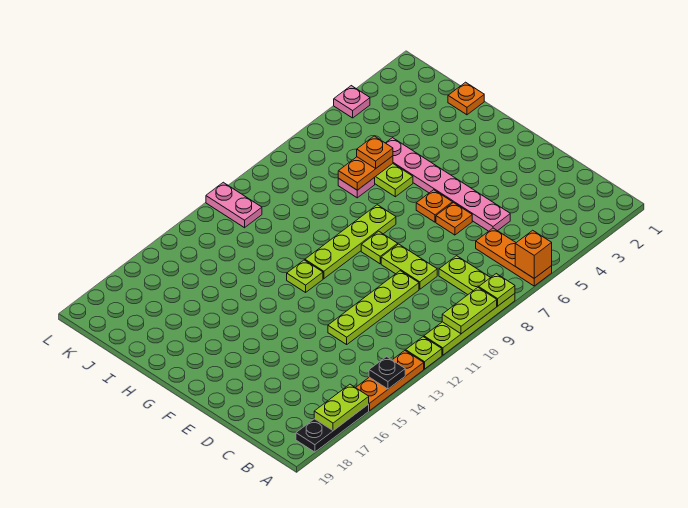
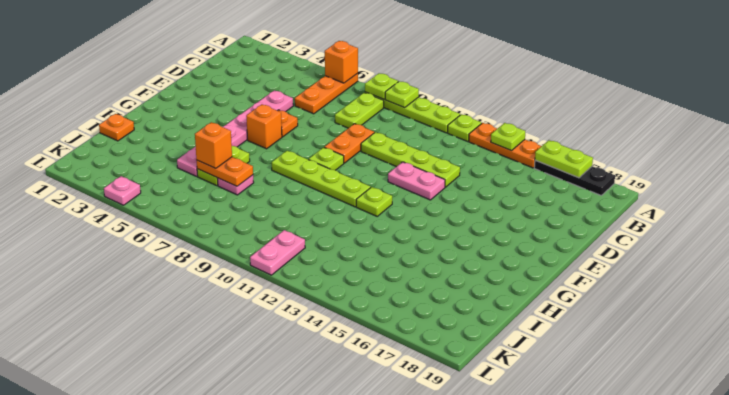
lime plate A9:A10 level 2 -> lime plate A9 level 2
black plate A14 level 2 -> lime plate A14 level 2
lime plate D9:E9 level 1 -> orange plate D9:E9 level 1
none -> pink plate E12:E13 level 1
orange plate F6 level 1 -> orange brick F6 level 1
orange plate I6 level 3 -> orange brick I6 level 3

